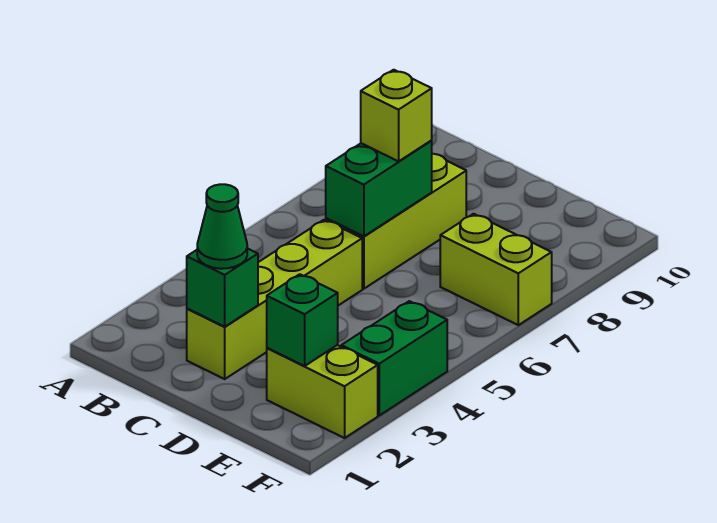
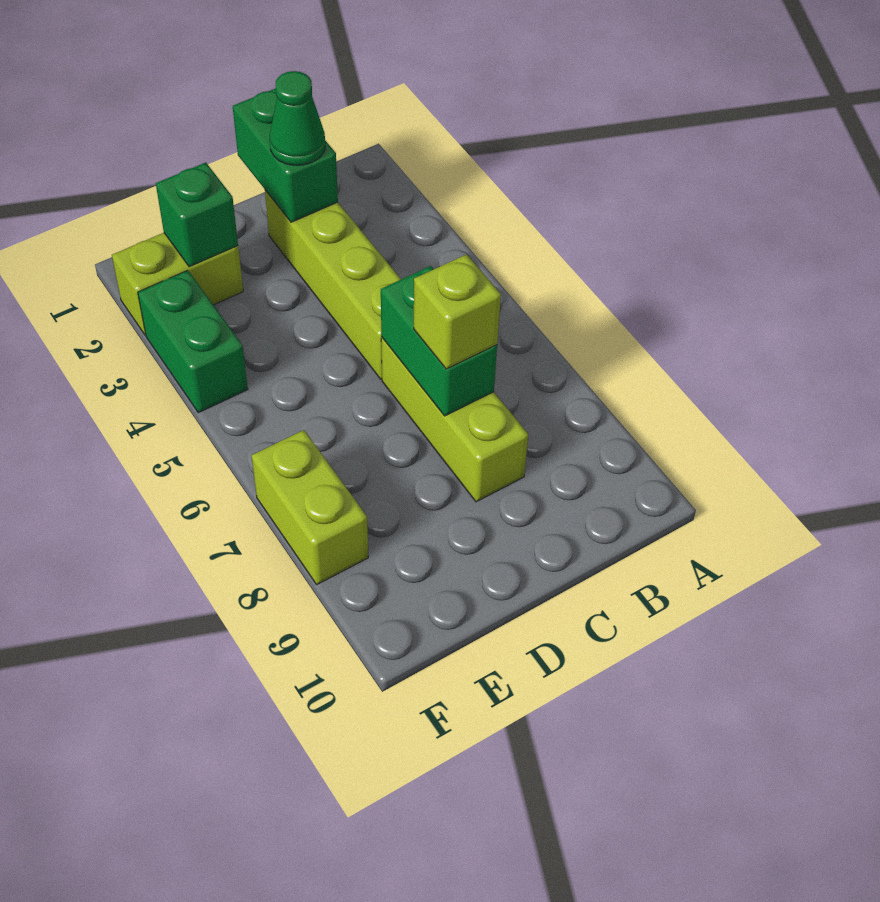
green brick C2 level 2 -> green brick C1:C2 level 2
lime brick E7:F7 level 1 -> lime brick F7:F8 level 1

